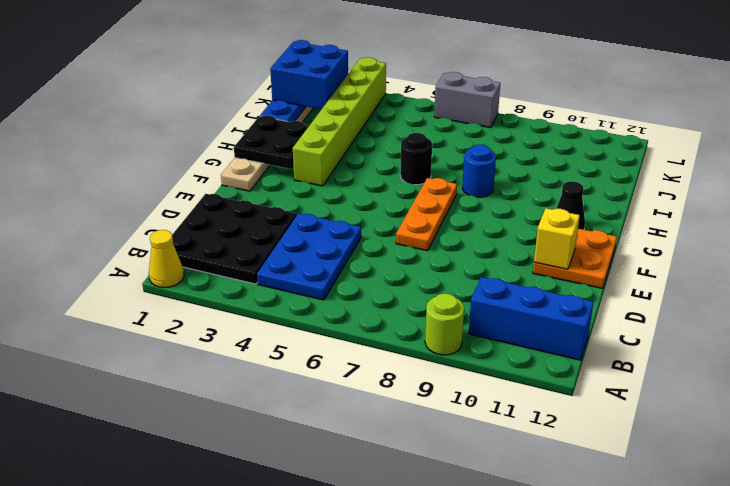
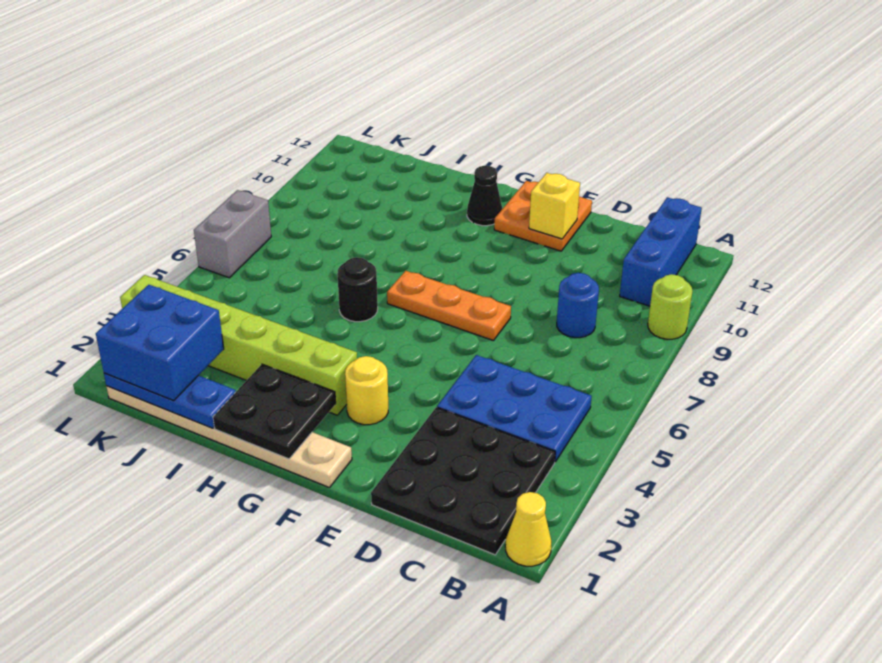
none -> yellow round brick F3 level 1
blue round brick H8 level 1 -> blue round brick C8 level 1

